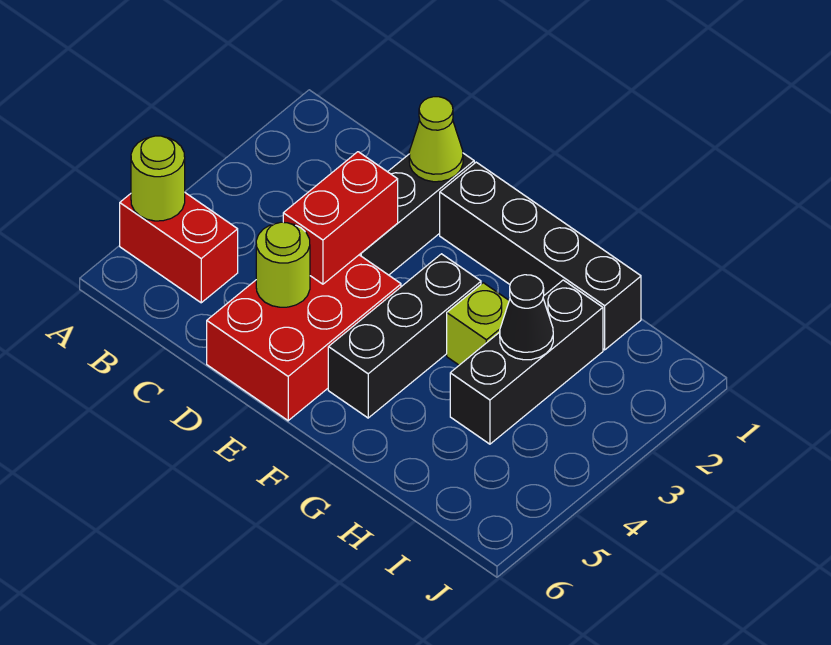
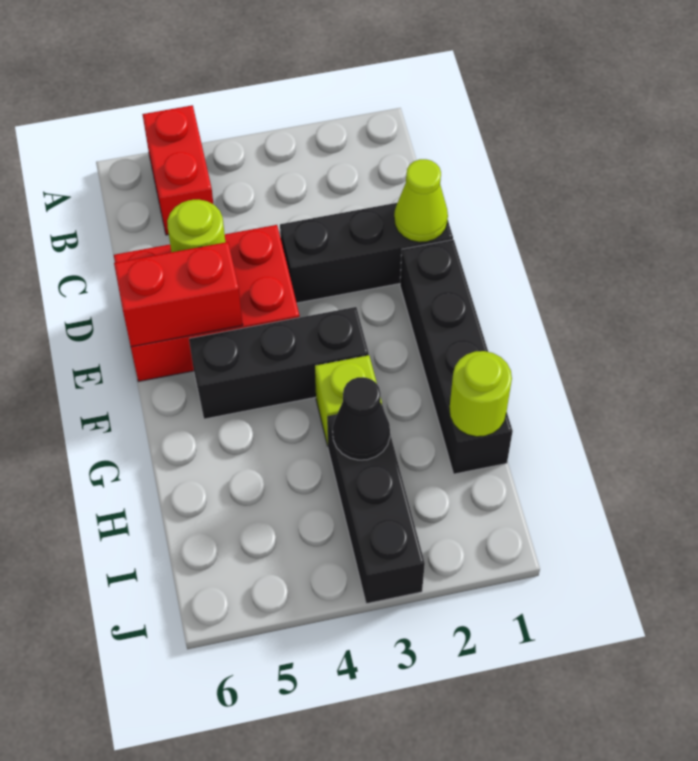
lime round brick A5 level 2 -> lime round brick H1 level 2
red brick D3:D4 level 2 -> red brick E5:E6 level 2
black brick H2:H4 level 1 -> black brick H3:J3 level 1

